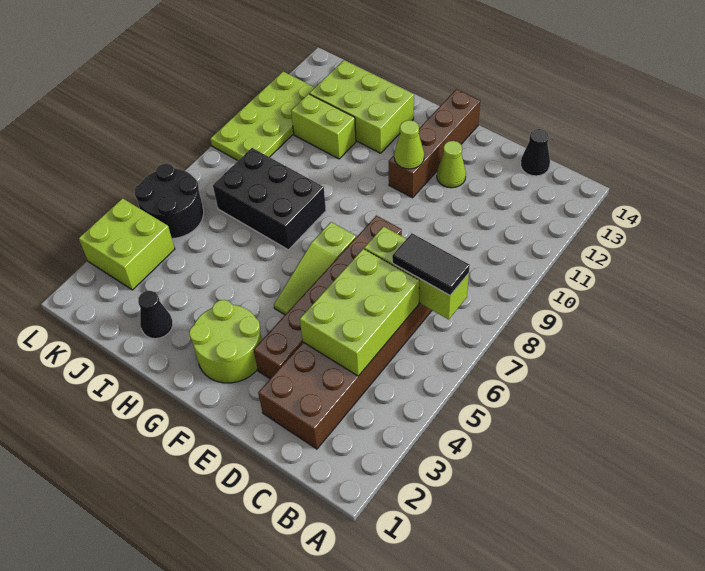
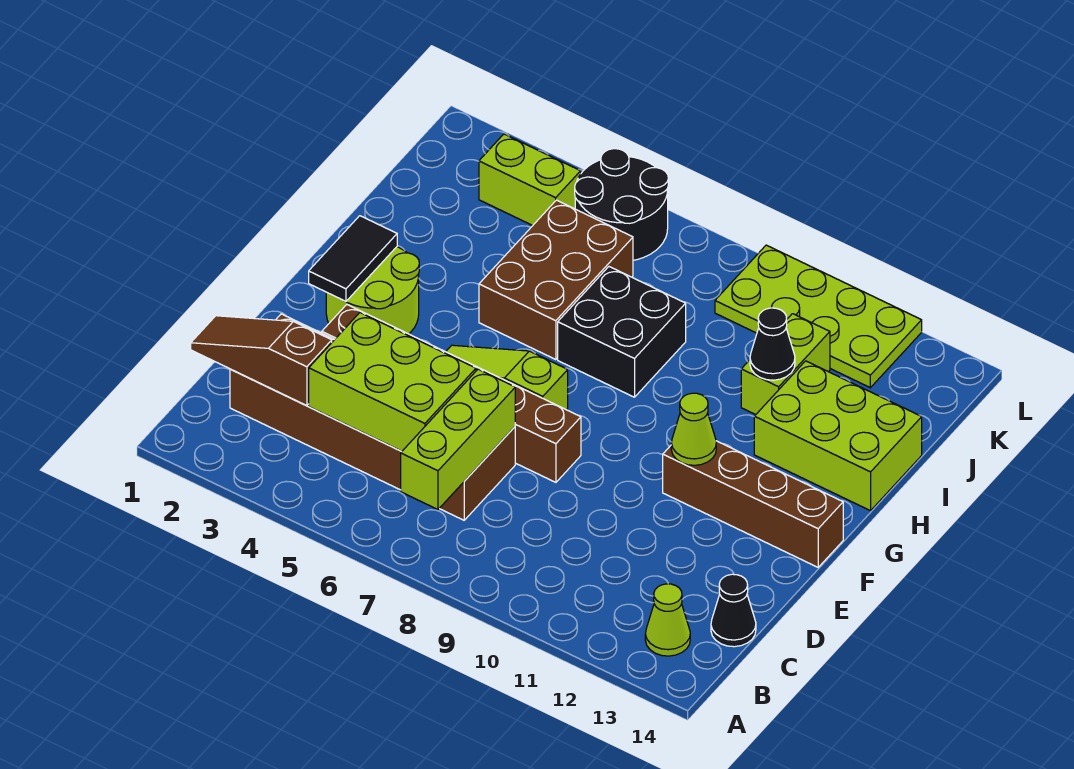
black tile B7:C7 level 3 -> black tile F2:G2 level 2
none -> brown slope C1:C3 level 2 top 3
lime cone E12 level 1 -> lime cone B13 level 1
none -> brown brick H5:J6 level 1
black brick H7:J8 level 1 -> black brick H7:I8 level 1
lime brick H12:J13 level 1 -> lime brick H12:I14 level 1
black cone I2 level 1 -> black cone I11 level 2
lime brick K3:L4 level 1 -> lime brick K3:K4 level 1

